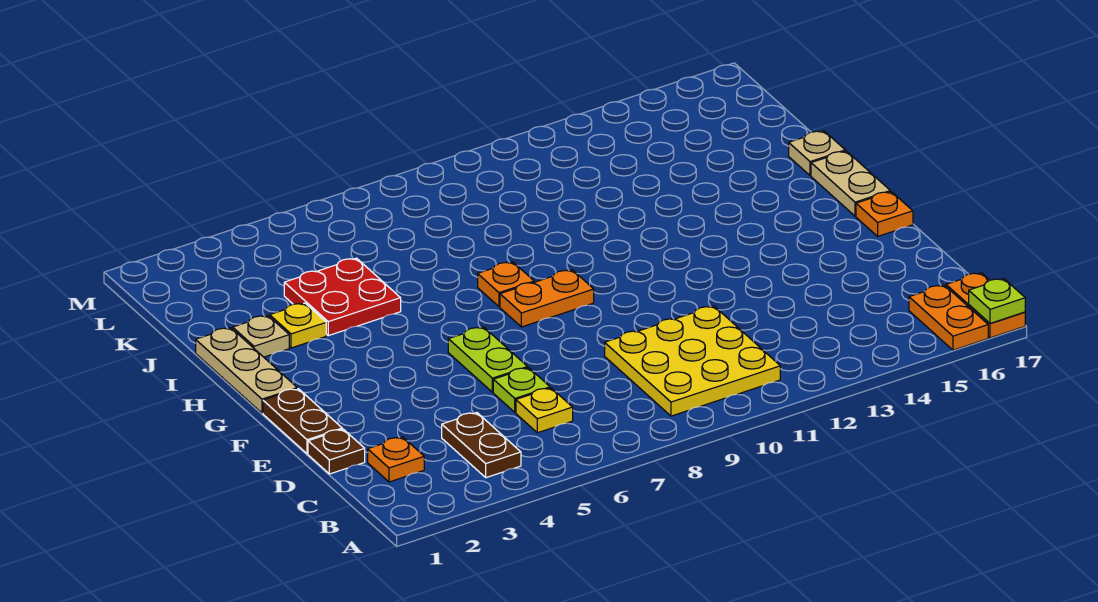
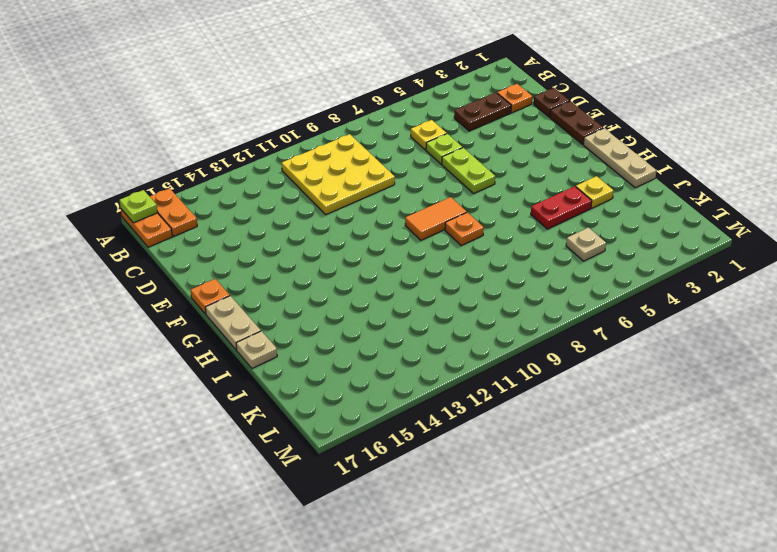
brown plate B4:C4 level 1 -> brown plate C3:C4 level 1
orange plate G8:G9 level 1 -> orange tile G8:G9 level 1
tan plate I2 level 1 -> tan plate K5 level 1
red plate I4:J5 level 1 -> red plate I4:I5 level 1

